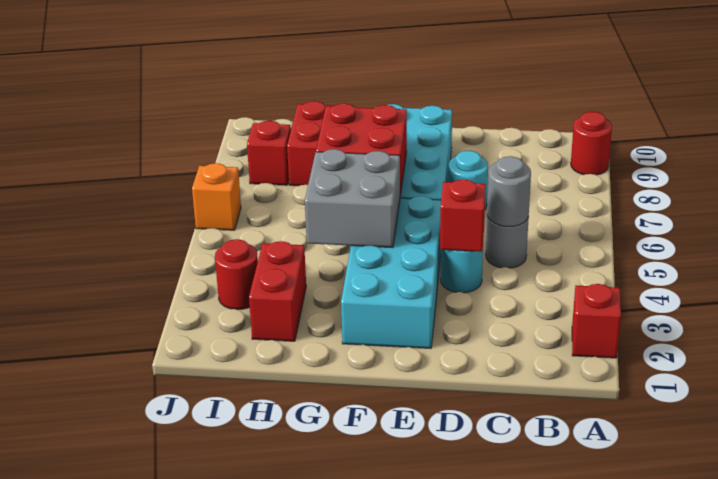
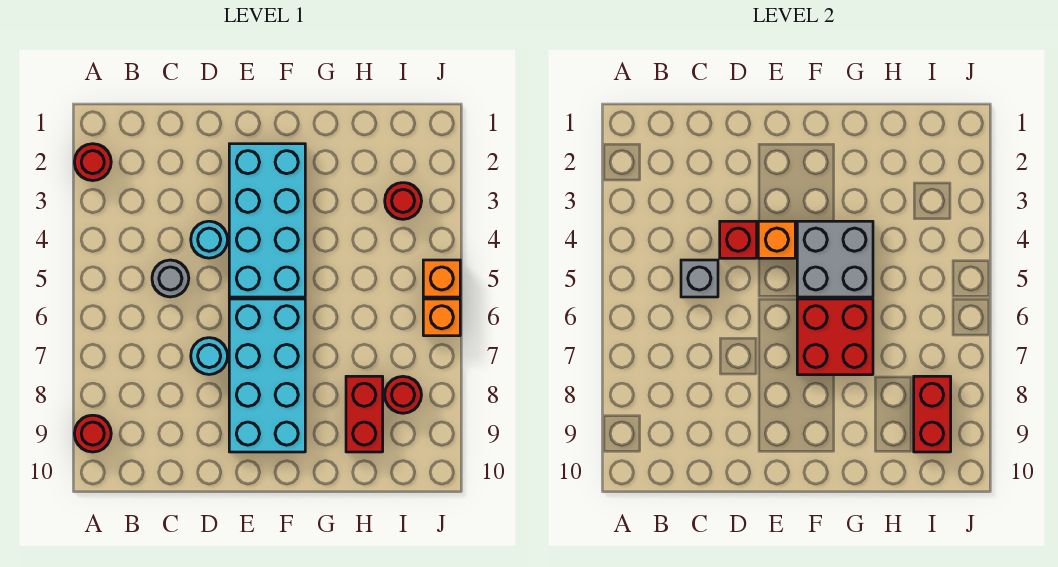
red brick A2 level 1 -> red round brick A2 level 1
grey round brick C5 level 2 -> grey brick C5 level 2
none -> orange brick E4 level 2
red brick H2:H3 level 1 -> red brick I8:I9 level 2
red brick I8 level 1 -> red round brick I8 level 1
none -> orange brick J5 level 1

